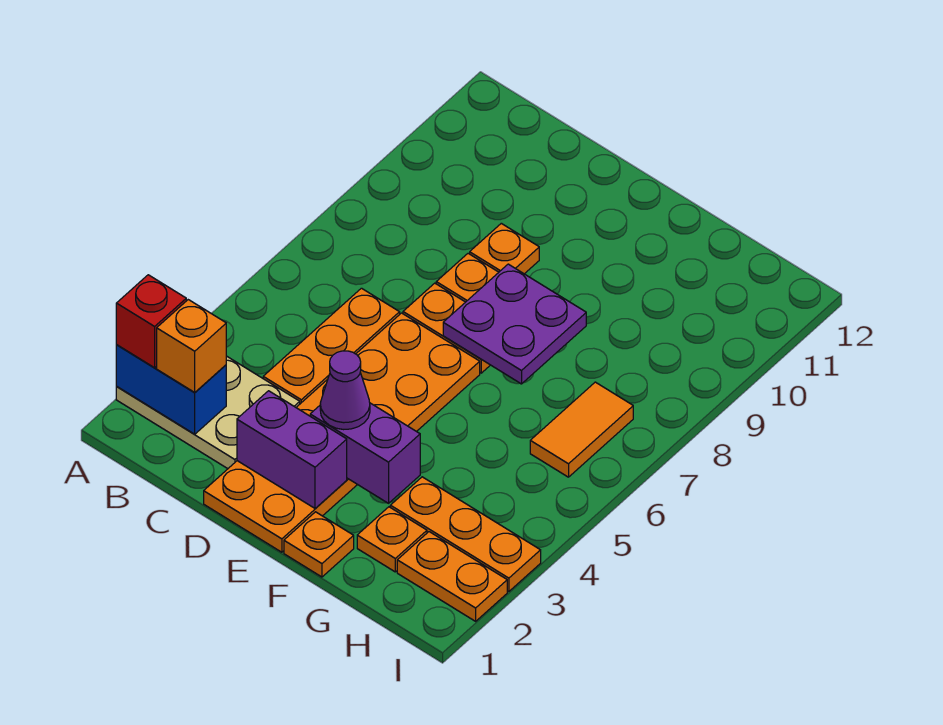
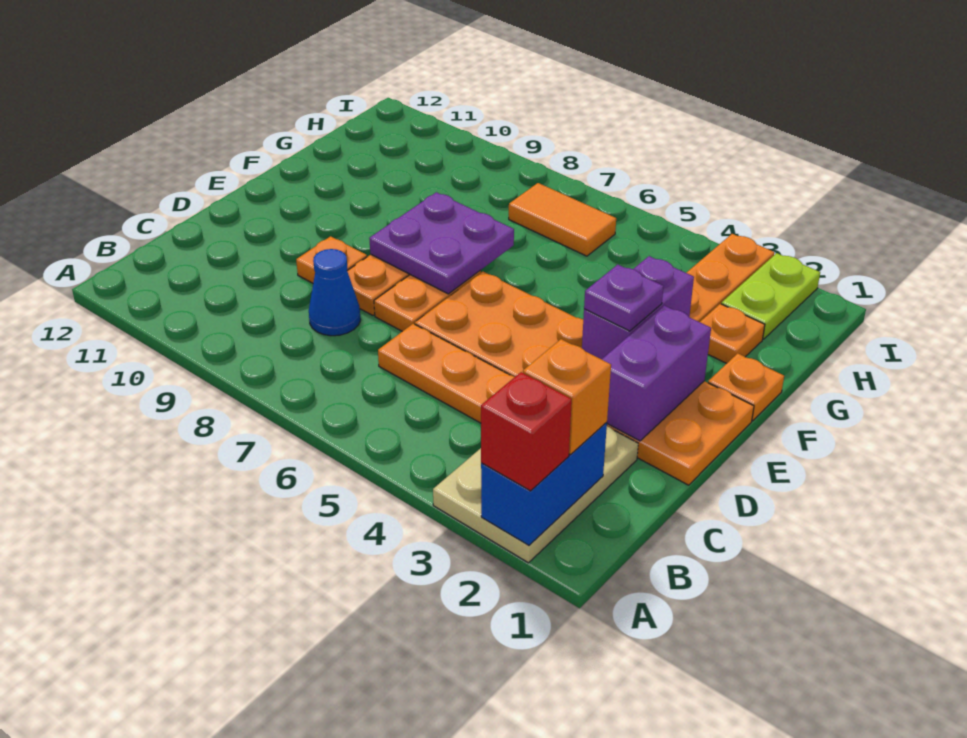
none -> blue cone C8 level 1
purple cone E3 level 3 -> purple plate E3 level 3
orange plate H2:I2 level 1 -> lime plate H2:I2 level 1

